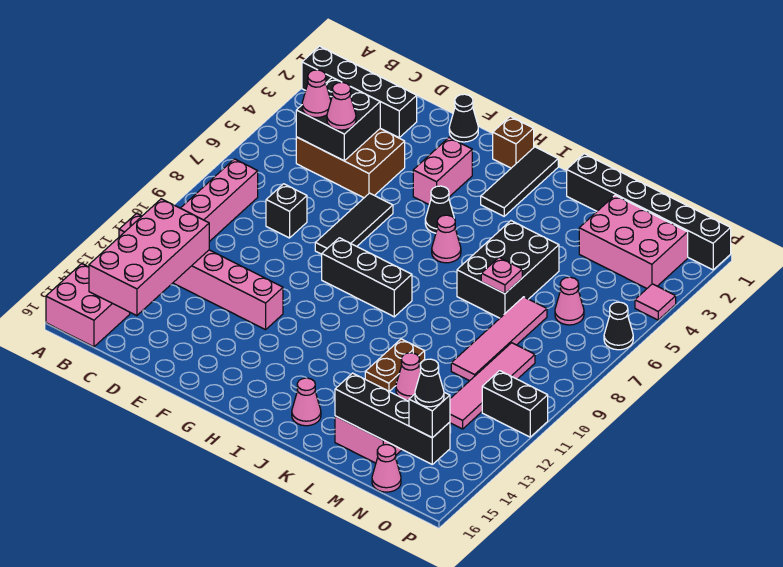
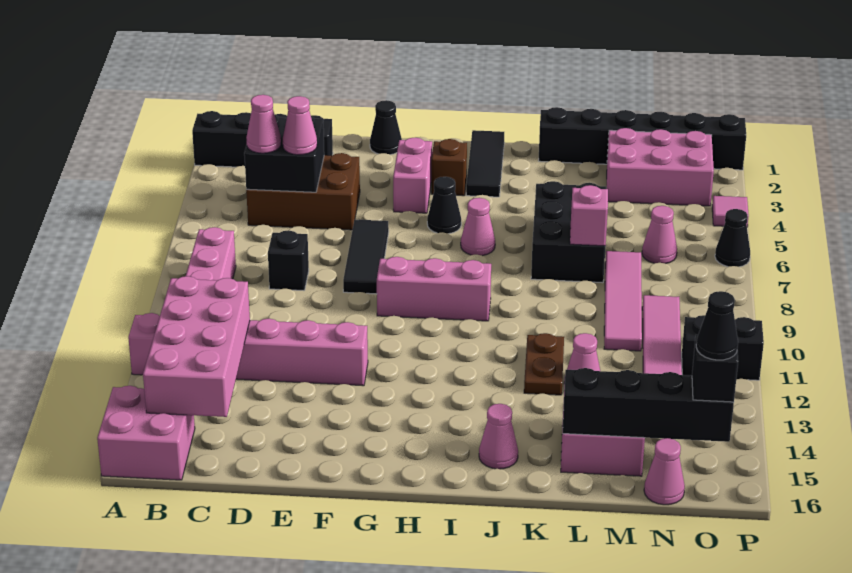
black brick G9:I9 level 1 -> pink brick G9:I9 level 1
brown brick H1 level 1 -> brown brick H3 level 1
pink plate L7 level 2 -> pink brick L7 level 2

